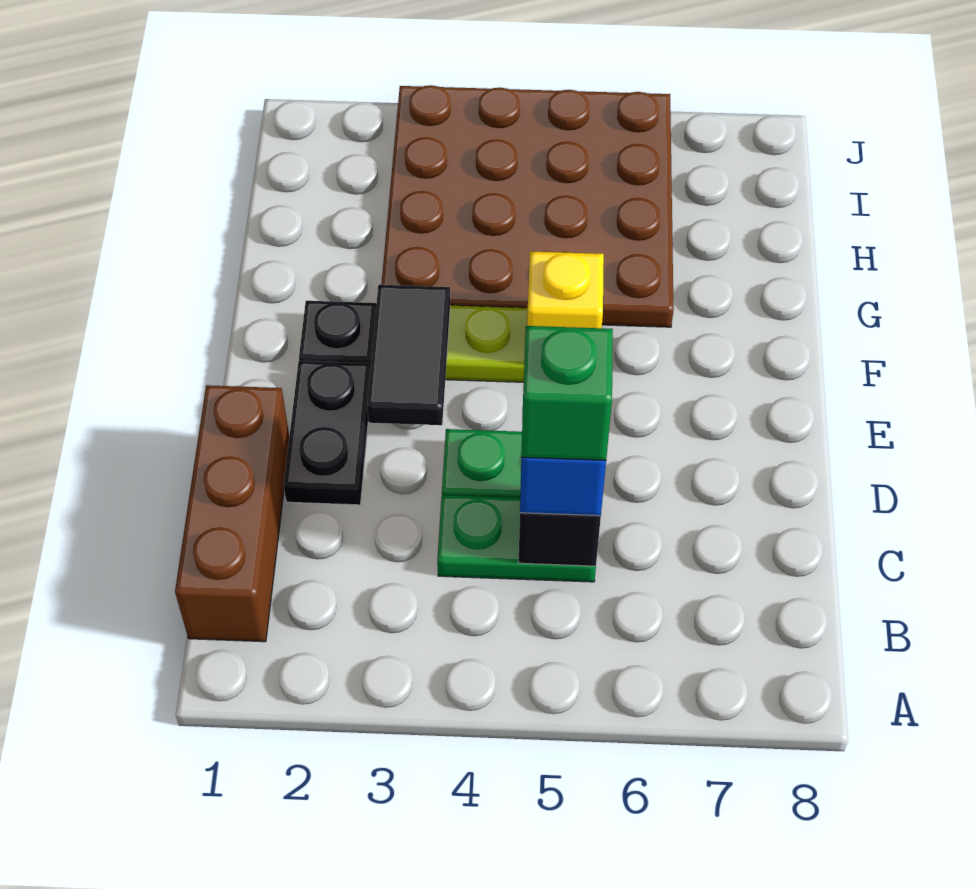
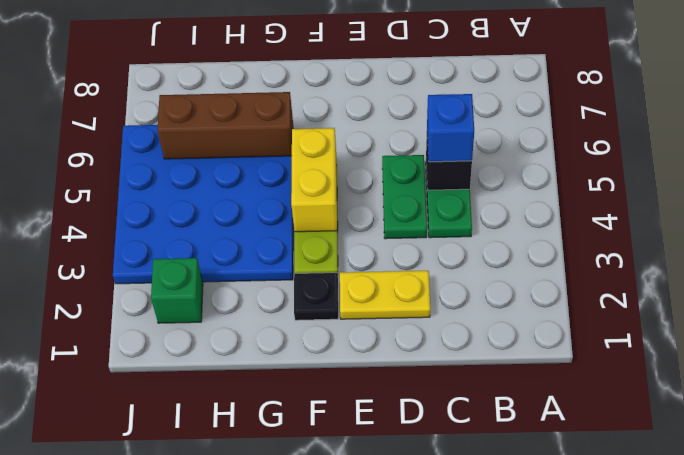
brown brick B1:D1 level 1 -> brown brick G6:I6 level 2
green brick C5 level 4 -> green brick I2 level 1
black plate D2:E2 level 1 -> yellow plate D2:E2 level 1
black tile E3:F3 level 2 -> none
yellow brick F5 level 2 -> yellow brick F4:F5 level 2
brown plate G3:J6 level 1 -> blue plate G3:J6 level 1

